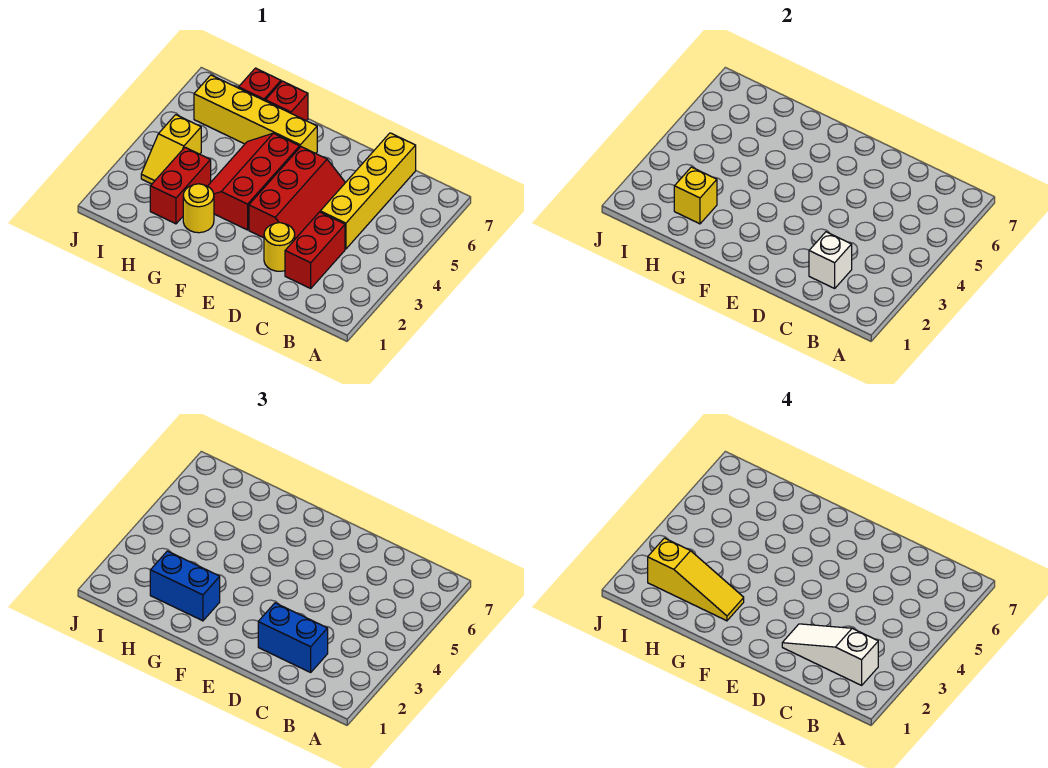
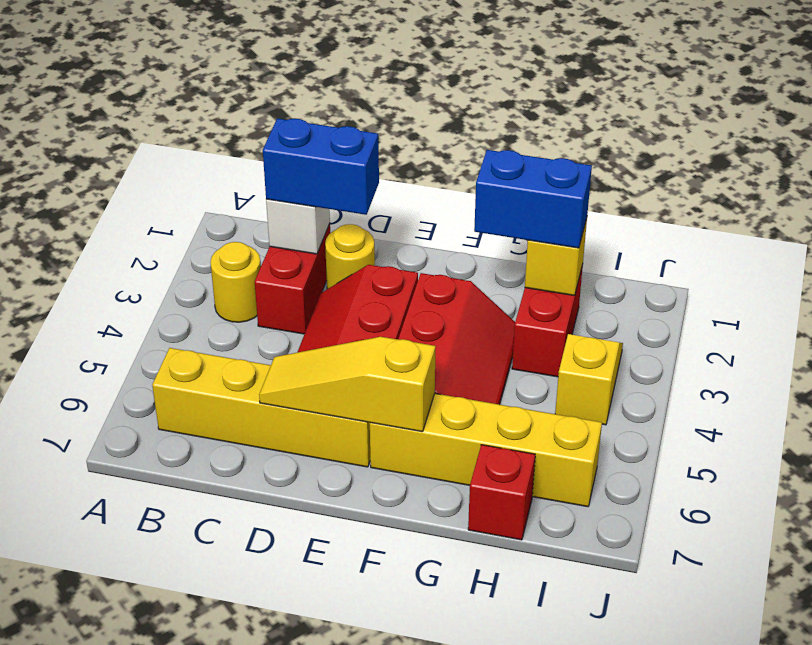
white slope B2:D2 level 4 top B -> none
yellow brick C4:C7 level 1 -> yellow brick B6:E6 level 1
yellow round brick G2 level 1 -> yellow round brick B3 level 1
yellow slope G2:I2 level 4 top I -> yellow slope D6:F6 level 2 top F
red brick G7 level 1 -> none

